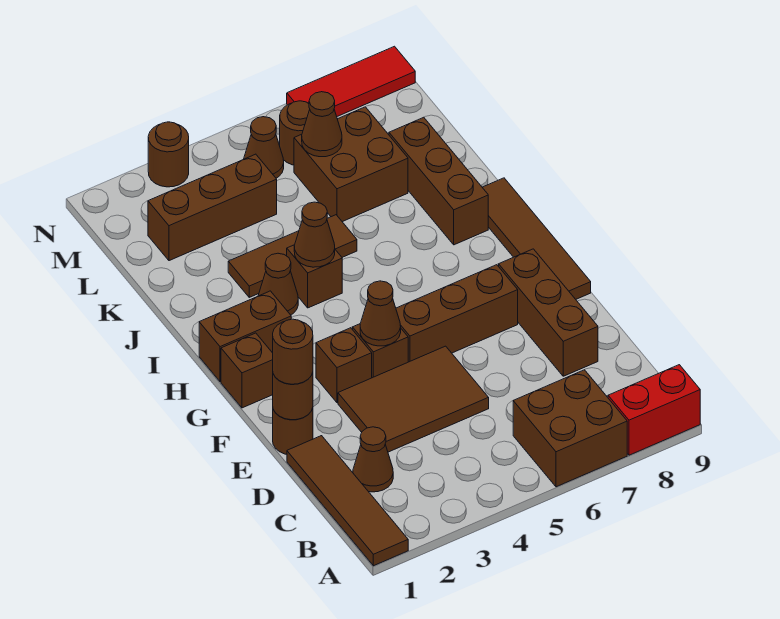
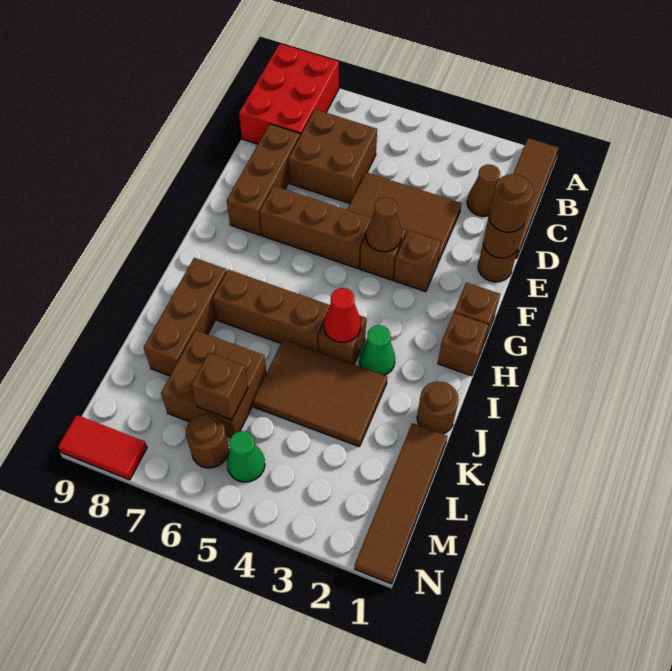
brown brick A6:B7 level 1 -> brown brick C6:D7 level 1
red brick A8:A9 level 1 -> red brick A8:C9 level 1
brown tile F9:I9 level 1 -> brown tile K1:N1 level 1
brown brick H1:H2 level 1 -> brown brick H1 level 1
brown cone I3 level 1 -> green cone I3 level 1
brown cone I4 level 2 -> red cone I4 level 2
brown tile J3:J5 level 1 -> brown tile J3:K5 level 1
brown brick L2:L4 level 1 -> brown brick I5:I7 level 1
brown cone L6 level 2 -> brown brick L6 level 2
brown cone M5 level 1 -> green cone M5 level 1
brown round brick N3 level 1 -> brown round brick J1 level 1
red tile N7:N9 level 1 -> red tile N8:N9 level 1

